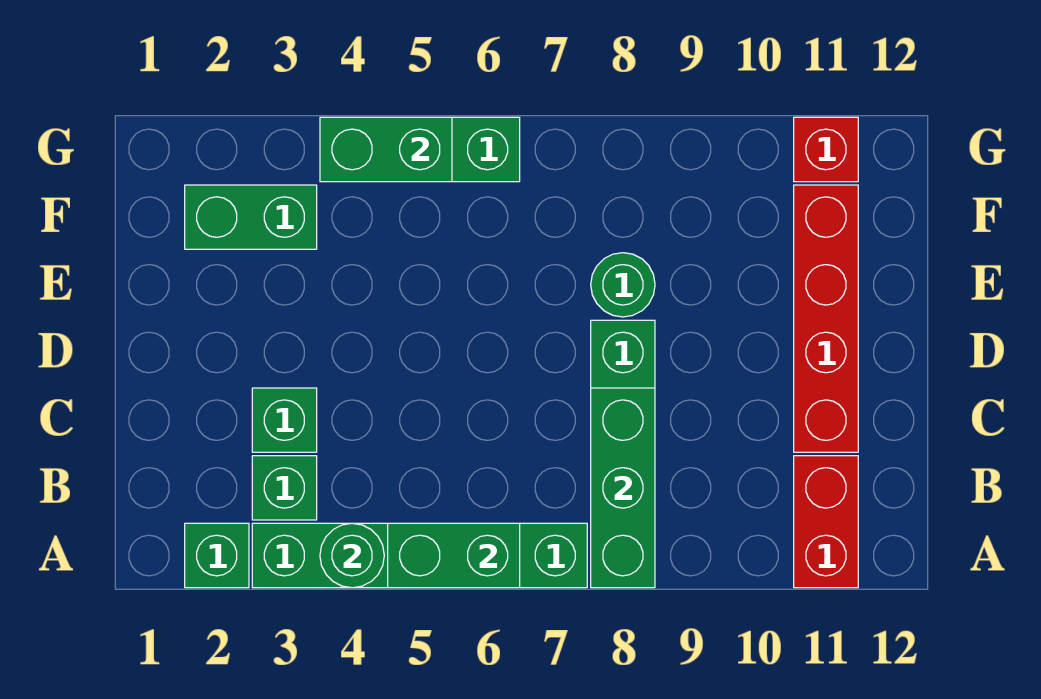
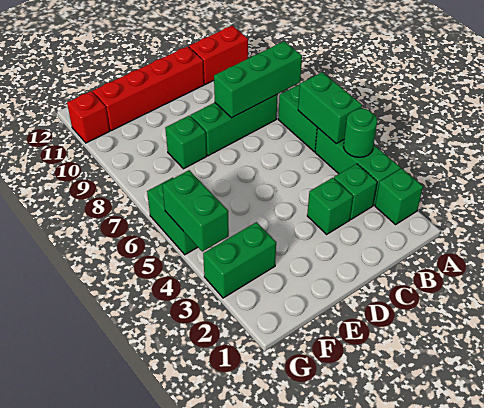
green round brick E8 level 1 -> green brick E8 level 1
green brick F2:F3 level 1 -> green brick F3:G3 level 1

